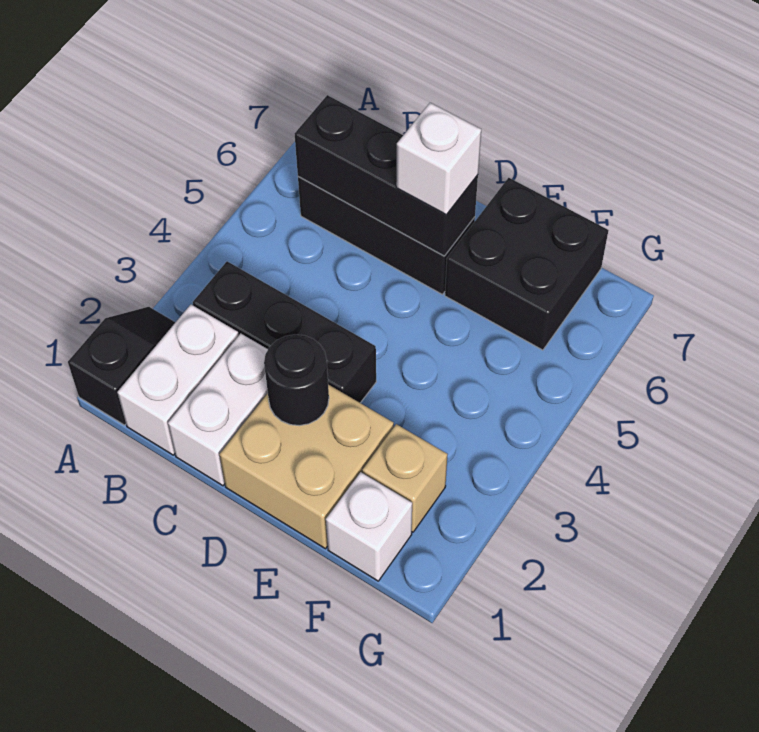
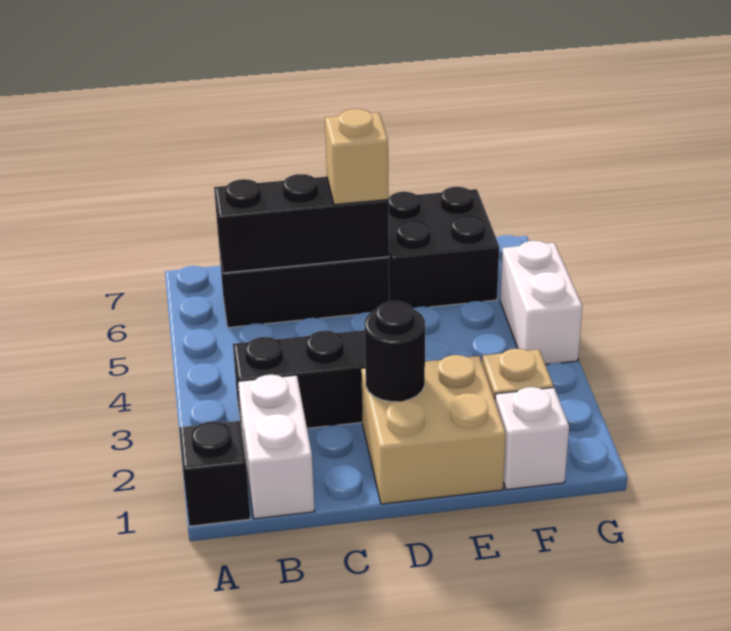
white brick C1:C2 level 1 -> white brick G4:G5 level 1
white brick D6 level 3 -> tan brick D6 level 3

